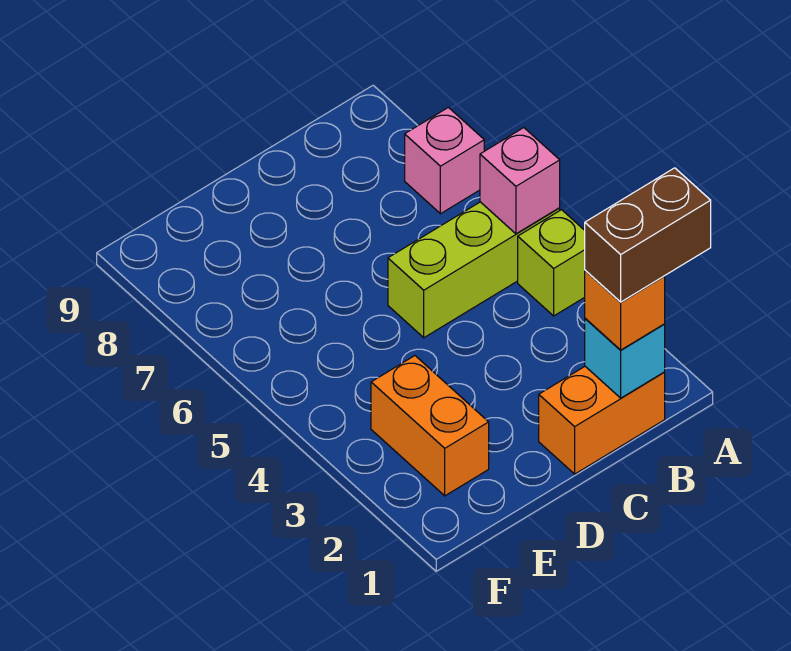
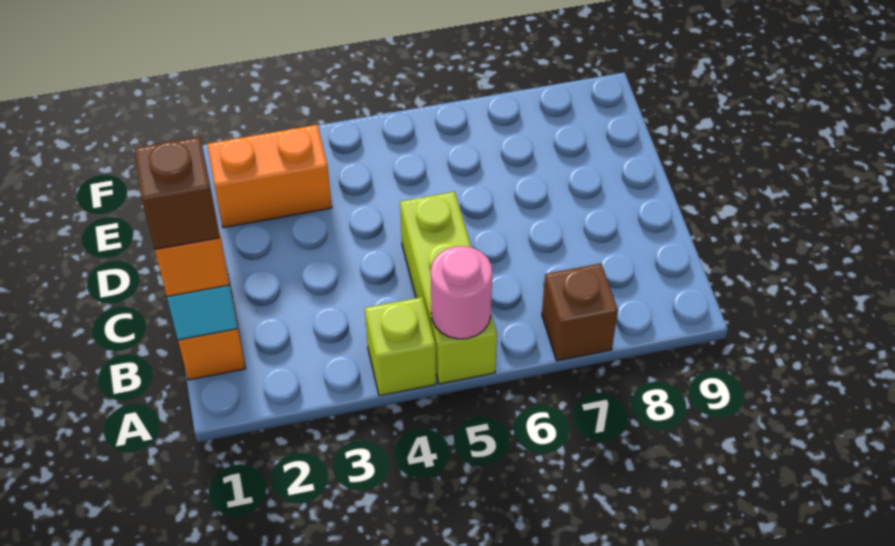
brown brick A1:B1 level 4 -> brown brick B1 level 4
pink brick A5 level 2 -> pink round brick A5 level 2
pink brick A7 level 1 -> brown brick A7 level 1

